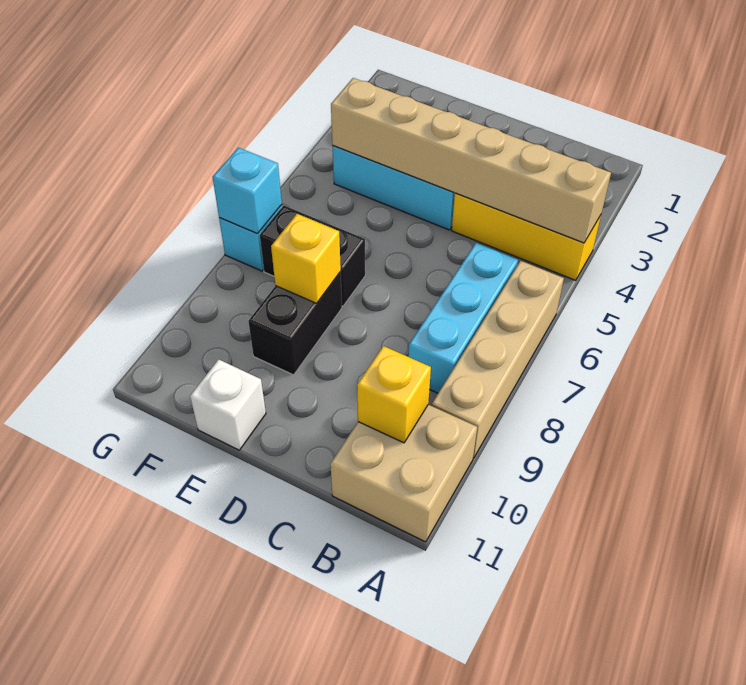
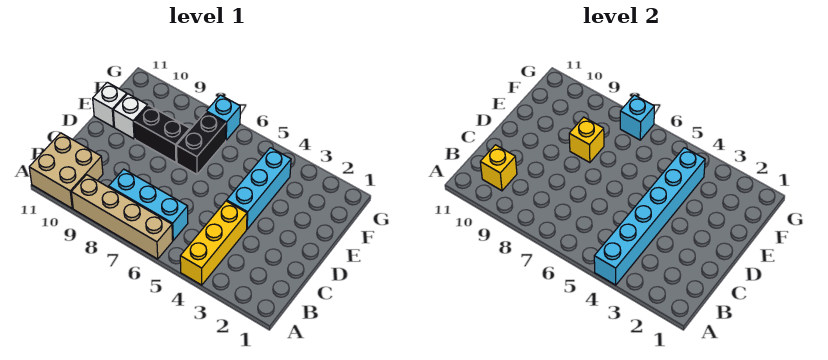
tan brick A4:F4 level 2 -> cyan brick A4:F4 level 2
none -> white brick E10 level 1

